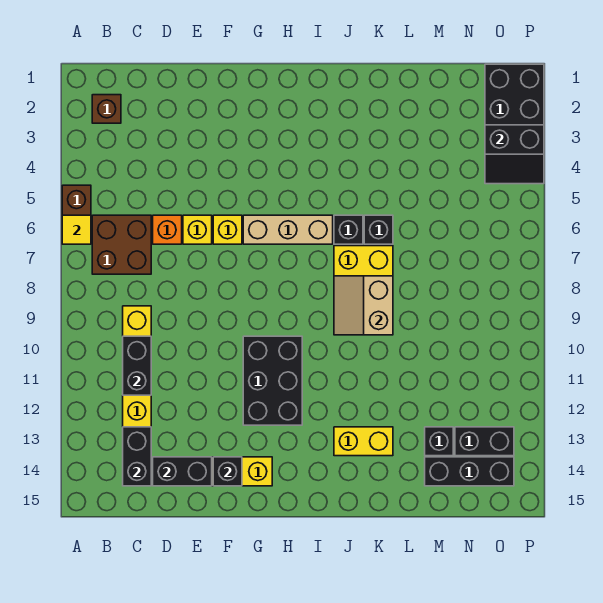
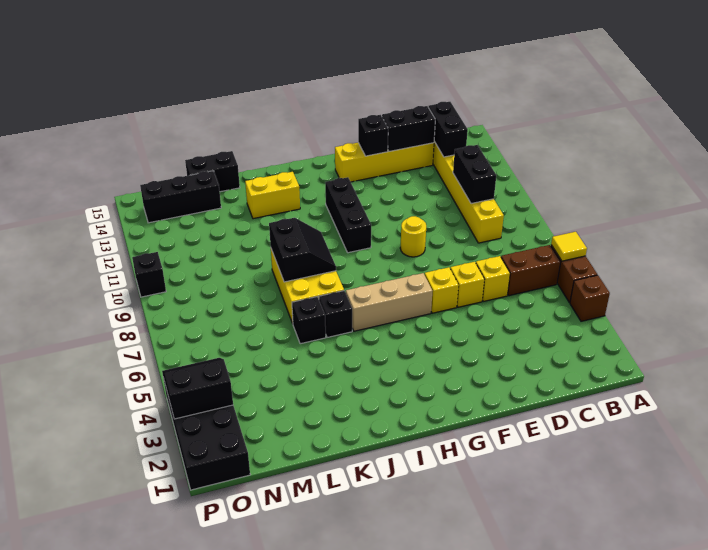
brown brick B2 level 1 -> brown brick A4 level 1
brown brick B6:C7 level 1 -> brown brick B6:C6 level 1
orange brick D6 level 1 -> yellow brick D6 level 1
none -> yellow round brick F9 level 1
black brick G10:H12 level 1 -> black brick H10:H12 level 1
tan slope J8:K9 level 2 top K -> black slope J8:K9 level 2 top K
black brick M13 level 1 -> black brick P10 level 1
black brick N13:O13 level 1 -> black brick L15:M15 level 1

